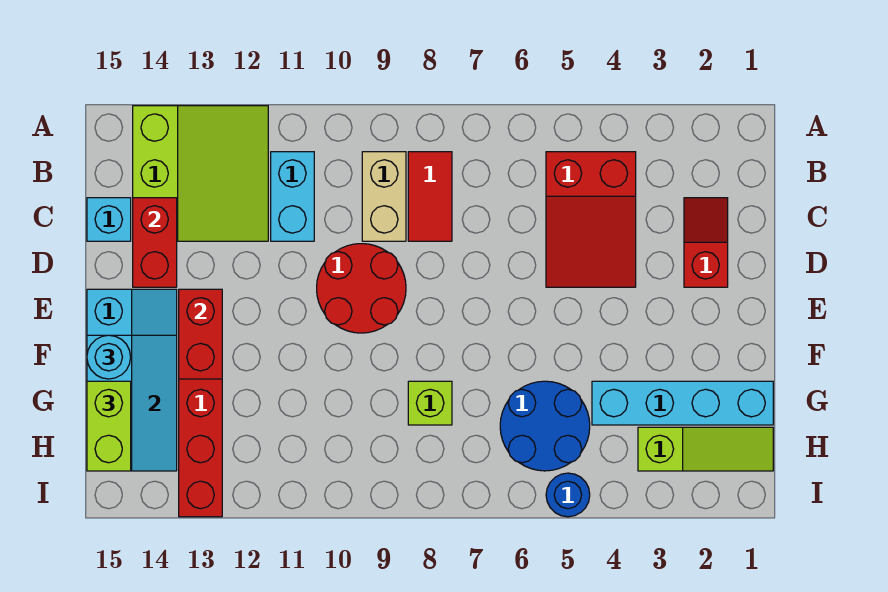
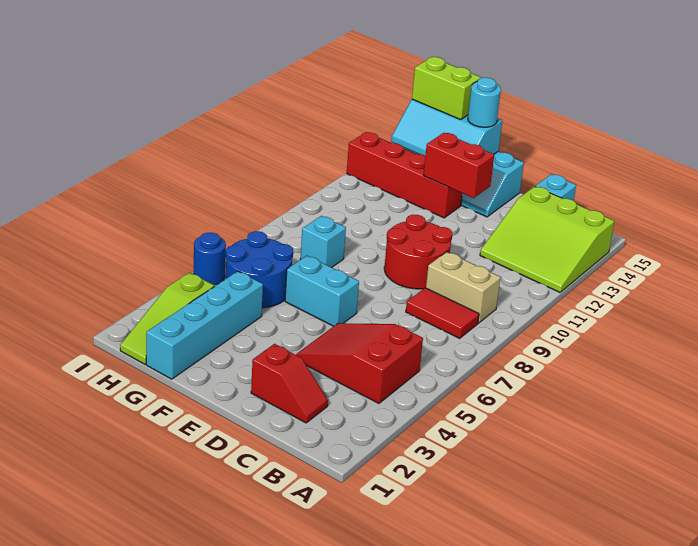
cyan brick B11:C11 level 1 -> cyan brick E6:F6 level 1
red brick C14:D14 level 2 -> none
lime brick G8 level 1 -> cyan brick G8 level 1

